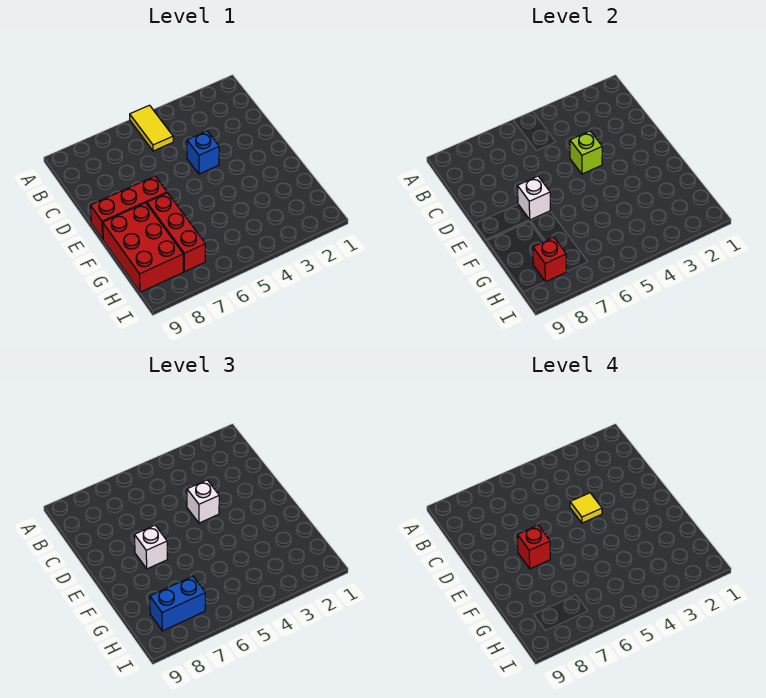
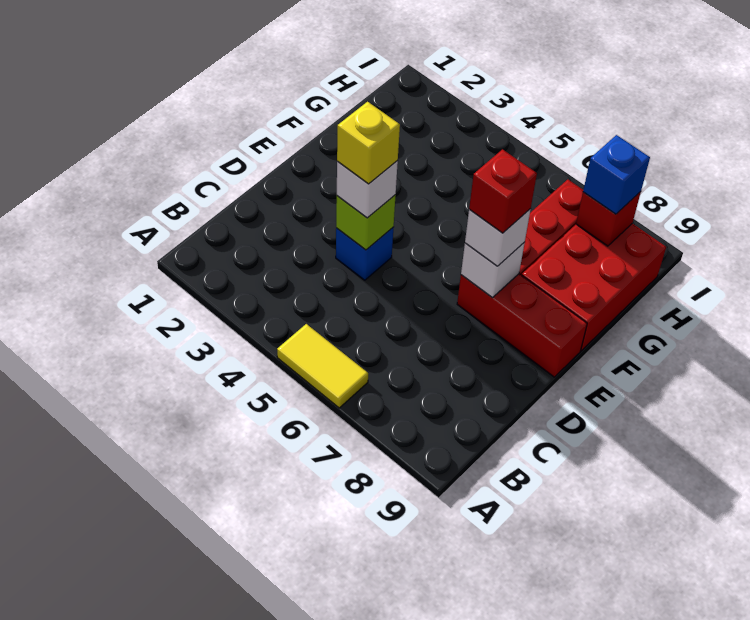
yellow tile A5:B5 level 1 -> yellow tile A5:A6 level 1
yellow tile D4 level 4 -> yellow brick D4 level 4
blue brick H7:H8 level 3 -> blue brick H8 level 3

